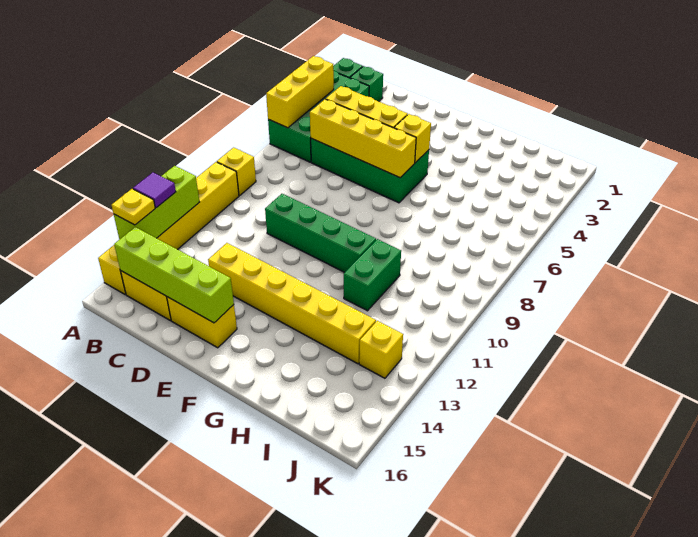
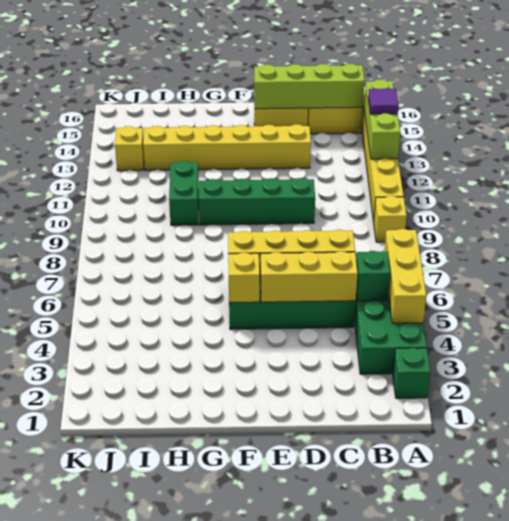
yellow plate A14 level 3 -> none
green brick B2 level 1 -> green brick B5 level 2

